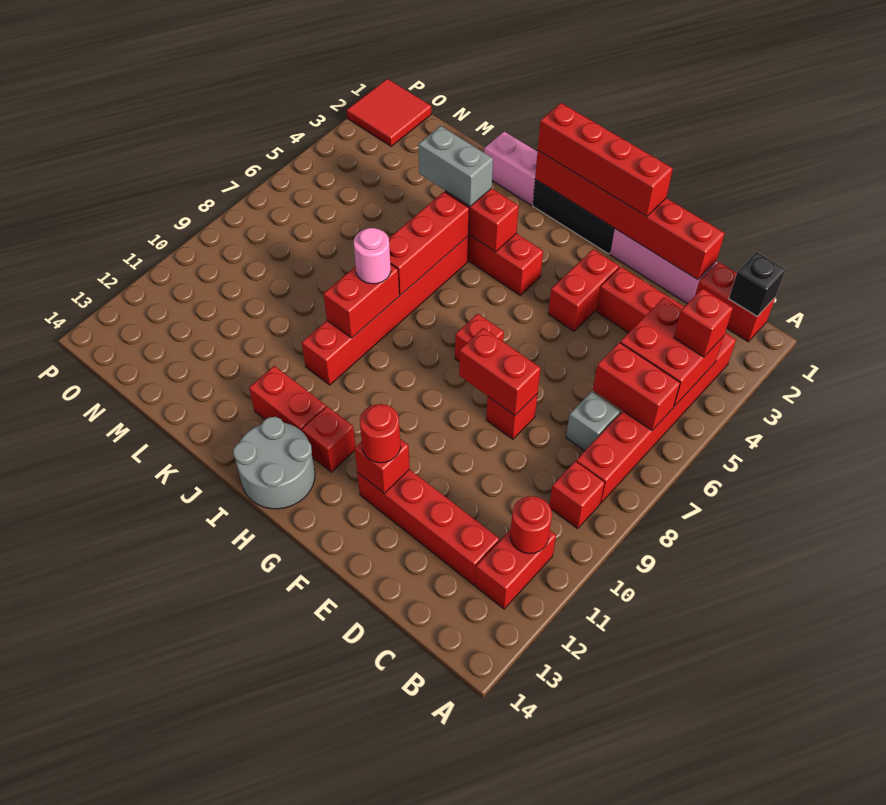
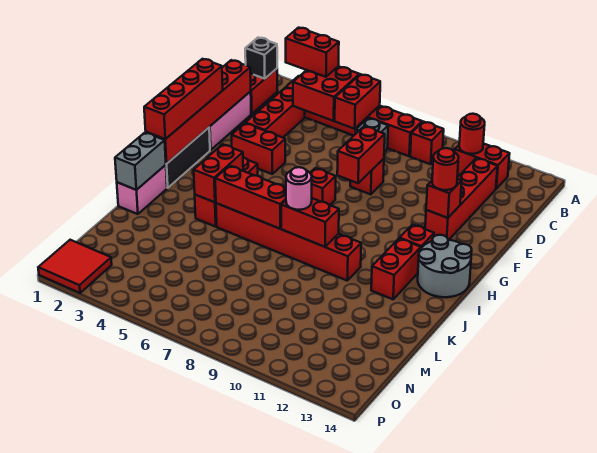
red brick B4 level 3 -> red brick B3:B4 level 3
grey brick J4:K4 level 3 -> grey brick J1:K1 level 2

